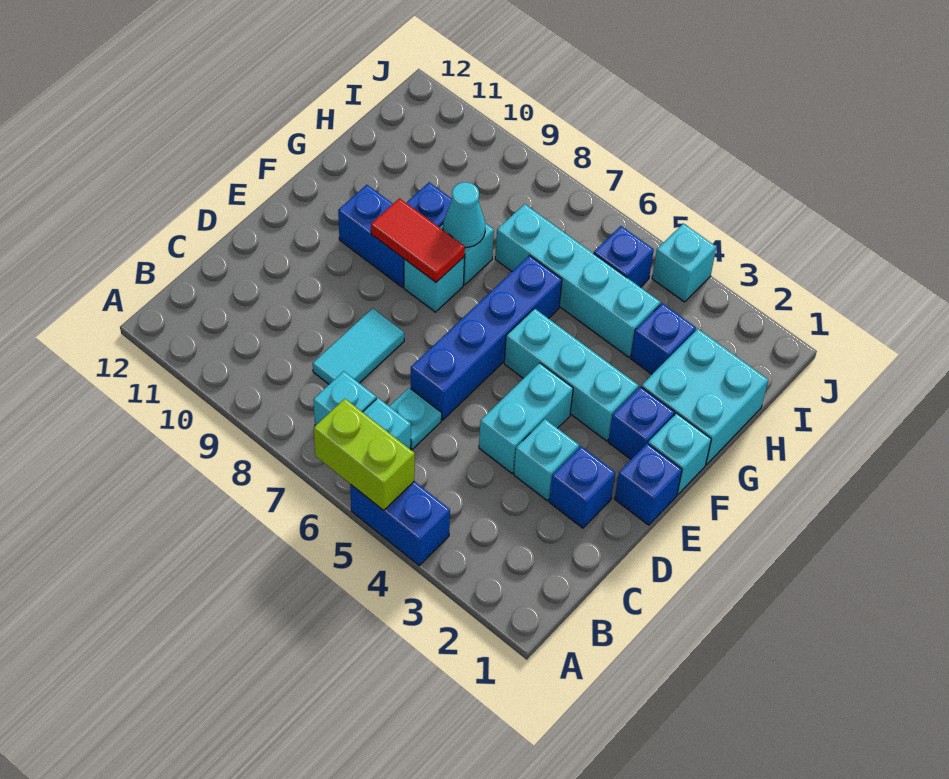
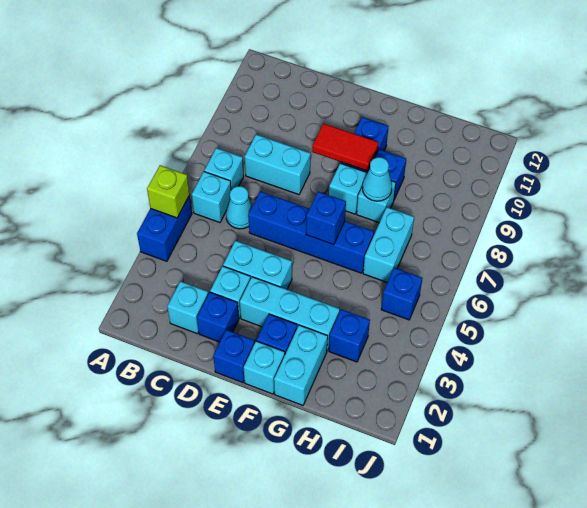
lime brick A5:A6 level 2 -> lime brick A5 level 2
cyan plate C6 level 1 -> cyan cone C6 level 1
cyan tile C8:D8 level 1 -> cyan brick C8:D8 level 1
cyan brick F3:F5 level 1 -> cyan brick E3:G3 level 1
none -> blue brick F6 level 2
red tile F8:F9 level 2 -> red tile E9:F9 level 2
cyan brick G1:H2 level 1 -> cyan brick G1:G2 level 1
cyan brick H4:H7 level 1 -> cyan brick H6:H7 level 1
cyan brick J4 level 1 -> cyan brick C2 level 1

